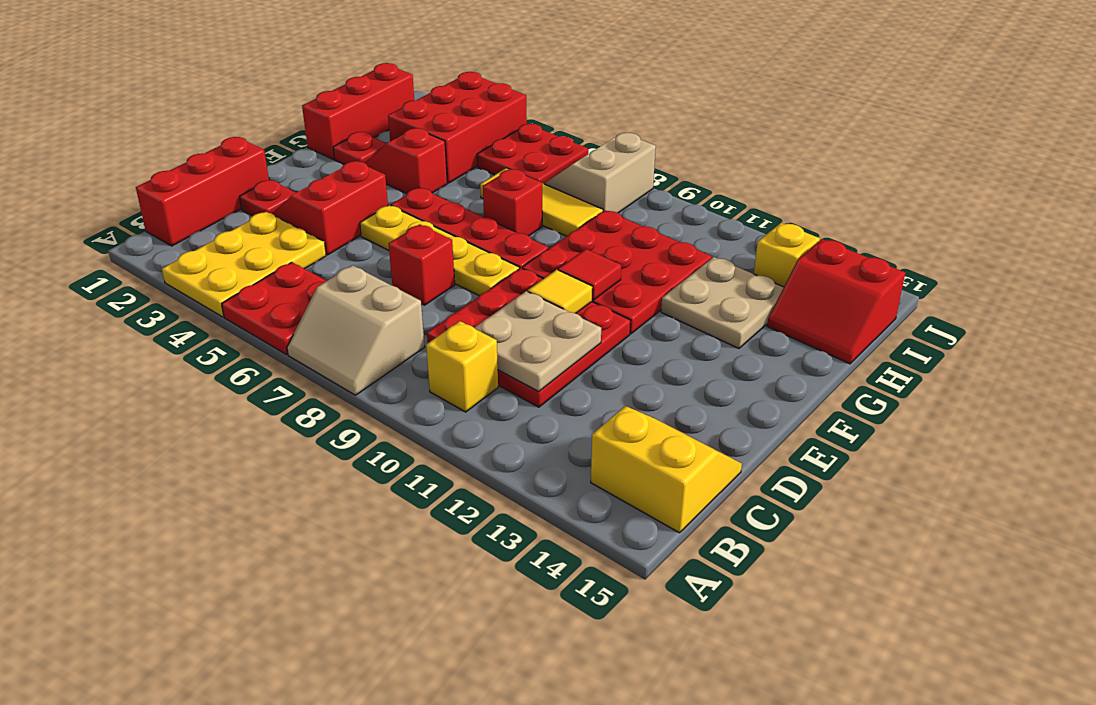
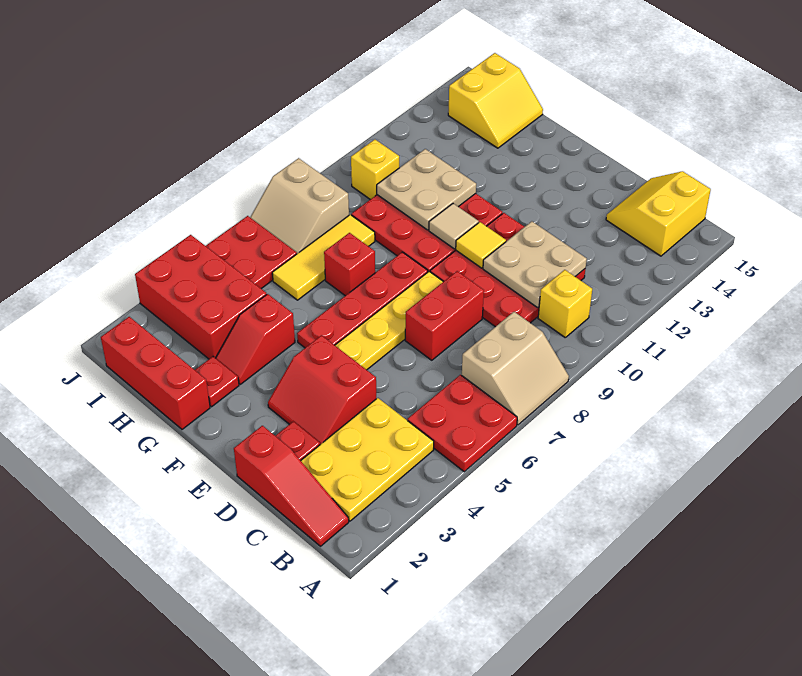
yellow plate A3:C4 level 1 -> yellow plate B2:C4 level 1
red brick B1:D1 level 1 -> red slope B1:D1 level 1 top D
red brick D7 level 1 -> red brick D7:D8 level 1
red tile F10 level 2 -> tan tile F10 level 2
tan plate G12:H13 level 1 -> tan plate G10:H11 level 2
red slope H14:I15 level 1 top I -> yellow slope H14:I15 level 1 top I
yellow brick I13 level 1 -> yellow brick I10 level 1

